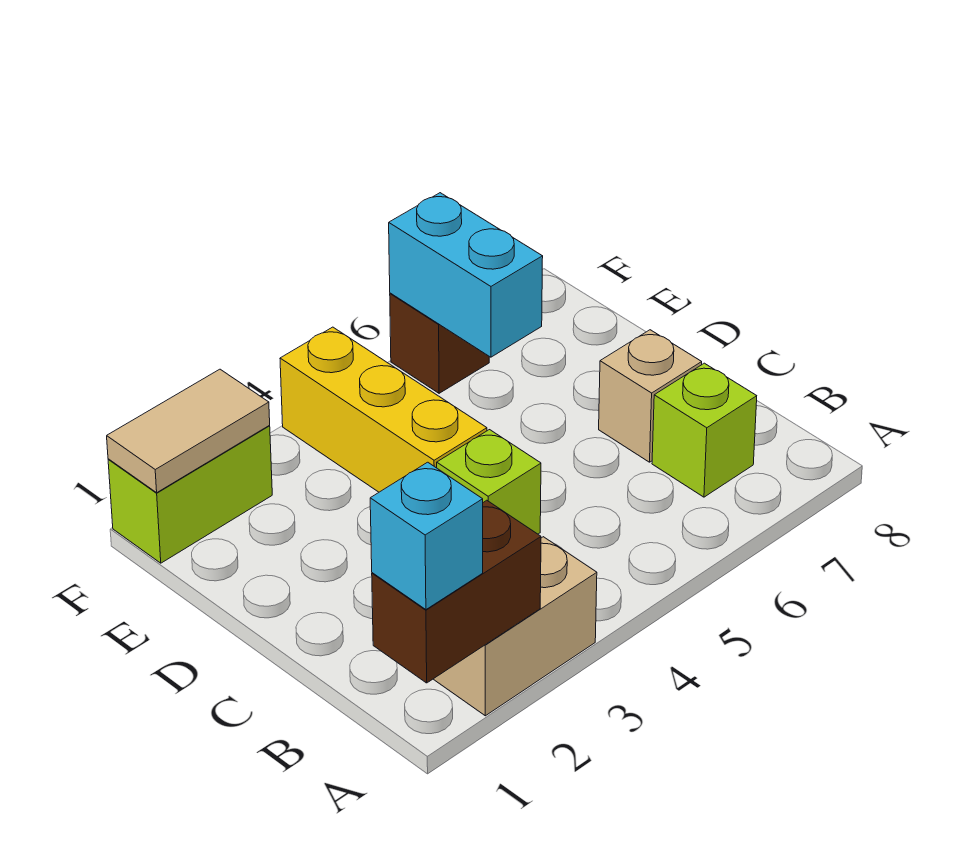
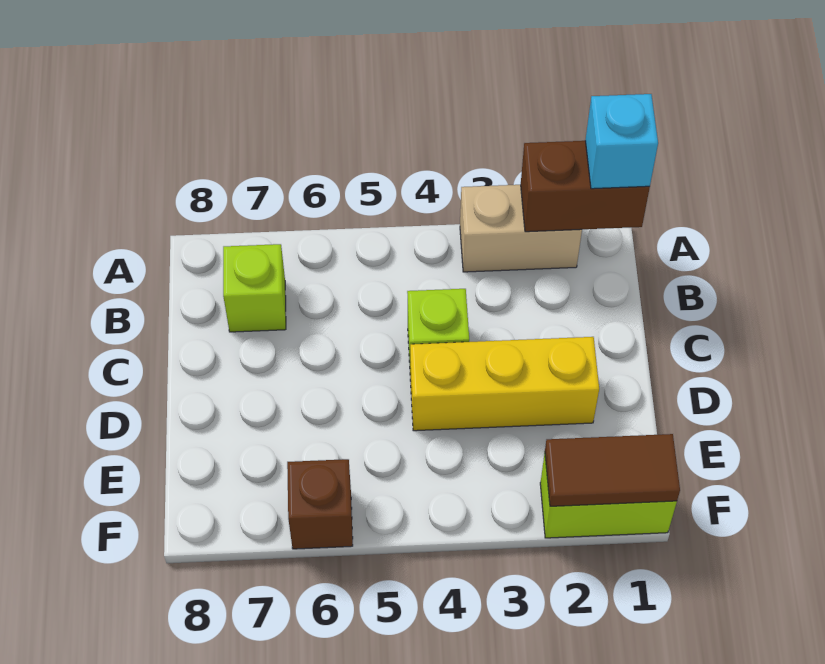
tan brick C7 level 1 -> none
yellow brick D4:F4 level 1 -> yellow brick D2:D4 level 1
cyan brick E6:F6 level 2 -> none
tan tile F1:F2 level 2 -> brown tile F1:F2 level 2

